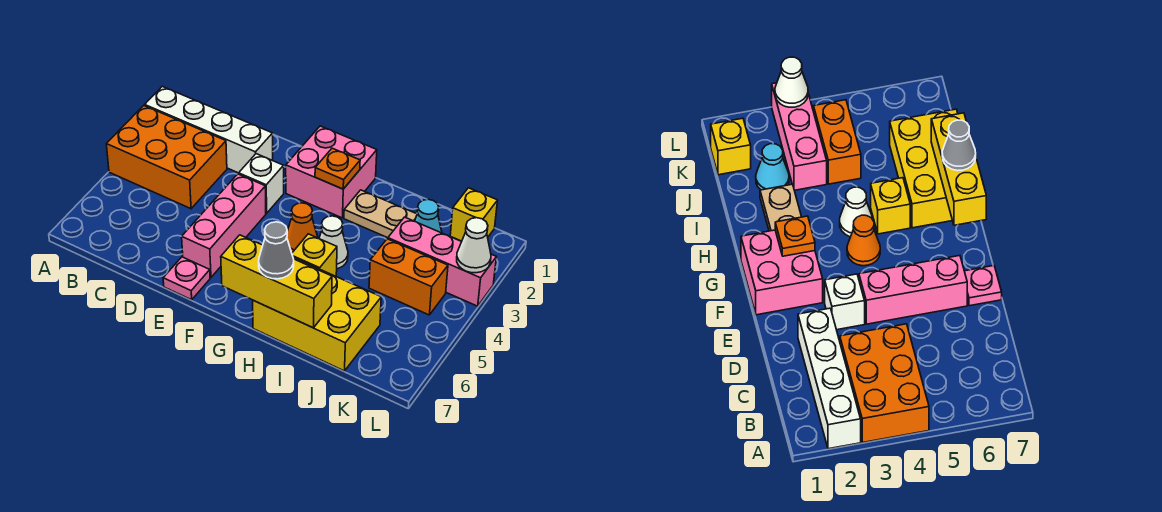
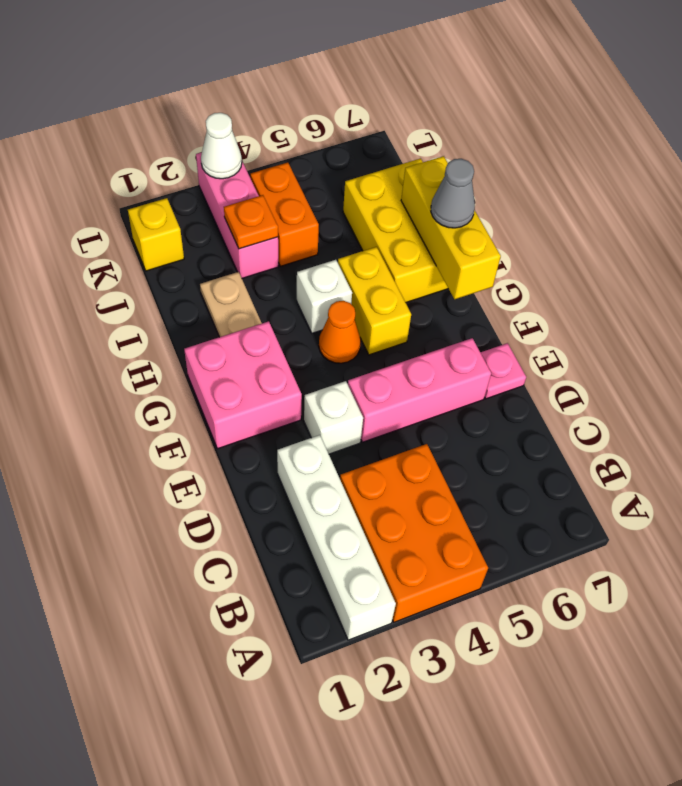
orange plate G2 level 2 -> orange plate J3 level 2
white cone H4 level 1 -> white brick H4 level 1
yellow brick H5 level 1 -> yellow brick G5:H5 level 1
cyan cone J2 level 1 -> none

